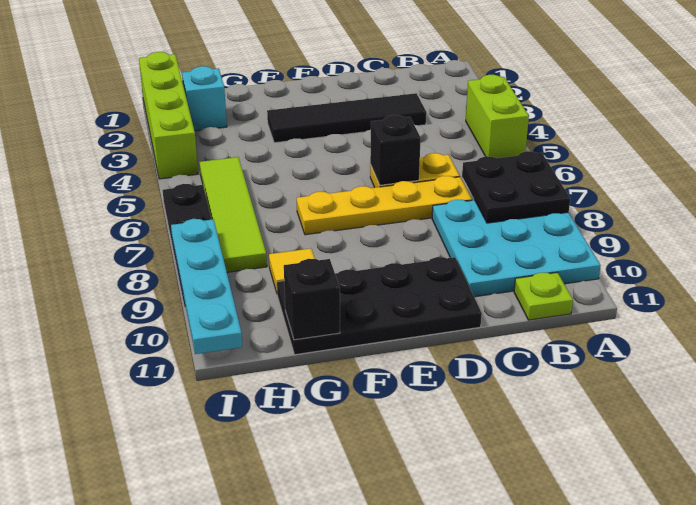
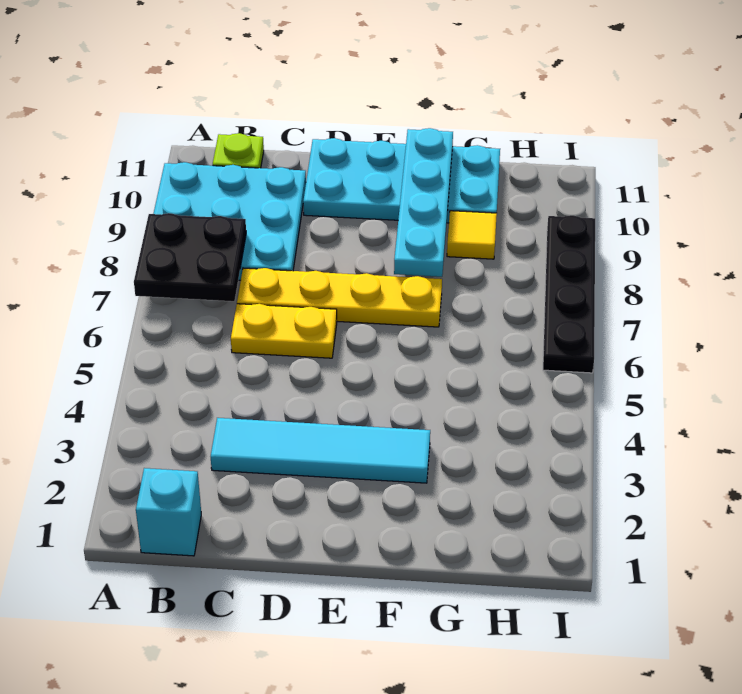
lime brick A4:A5 level 1 -> none
black tile C3:F3 level 1 -> cyan tile C3:F3 level 1
black brick D6 level 2 -> none
black plate D10:G11 level 1 -> cyan plate D10:G11 level 1
black brick G11 level 2 -> none
cyan brick H2 level 1 -> cyan brick B1 level 1
lime tile H5:H8 level 1 -> none
lime brick I1:I4 level 1 -> none
cyan plate I8:I11 level 2 -> cyan plate F8:F11 level 2

